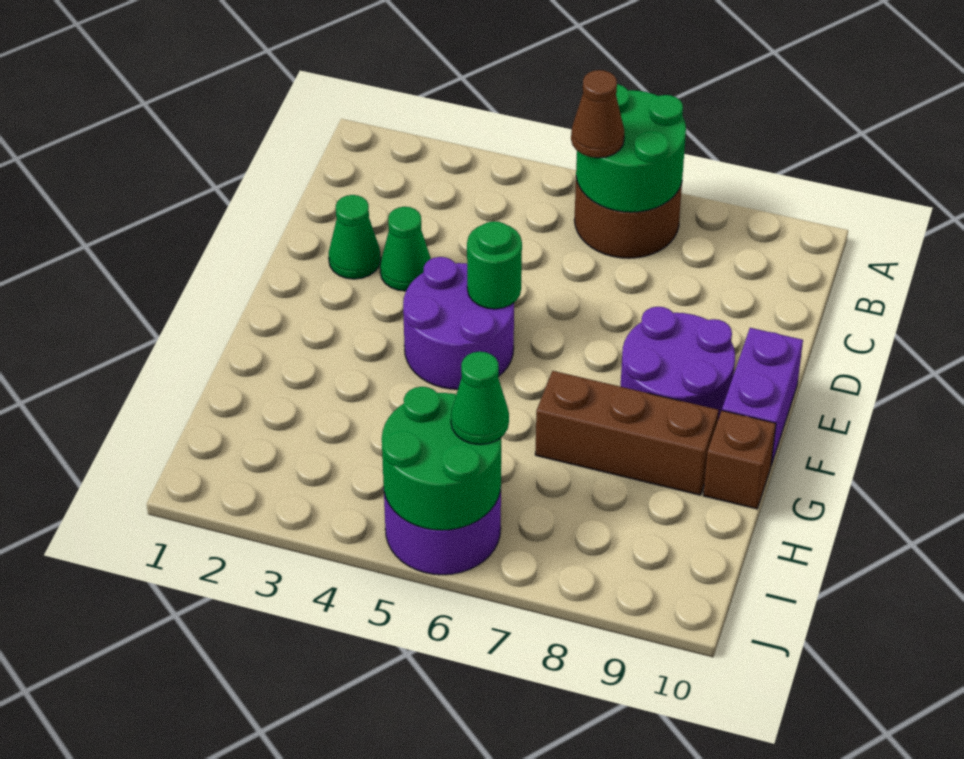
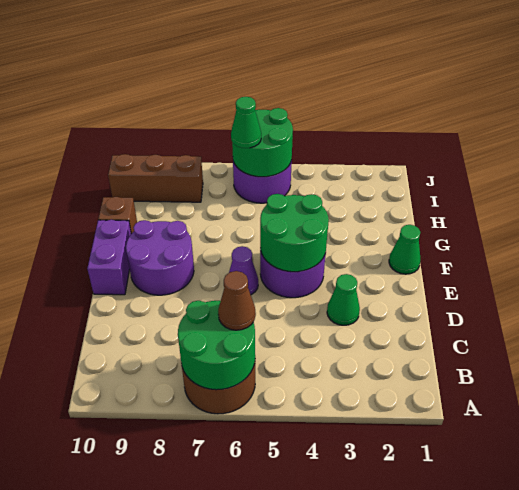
green cone D2 level 1 -> green cone F1 level 1
green round brick E5 level 2 -> green round brick E4:F5 level 2
none -> purple cone E6 level 1
brown brick G7:G9 level 1 -> brown brick I8:I10 level 1

